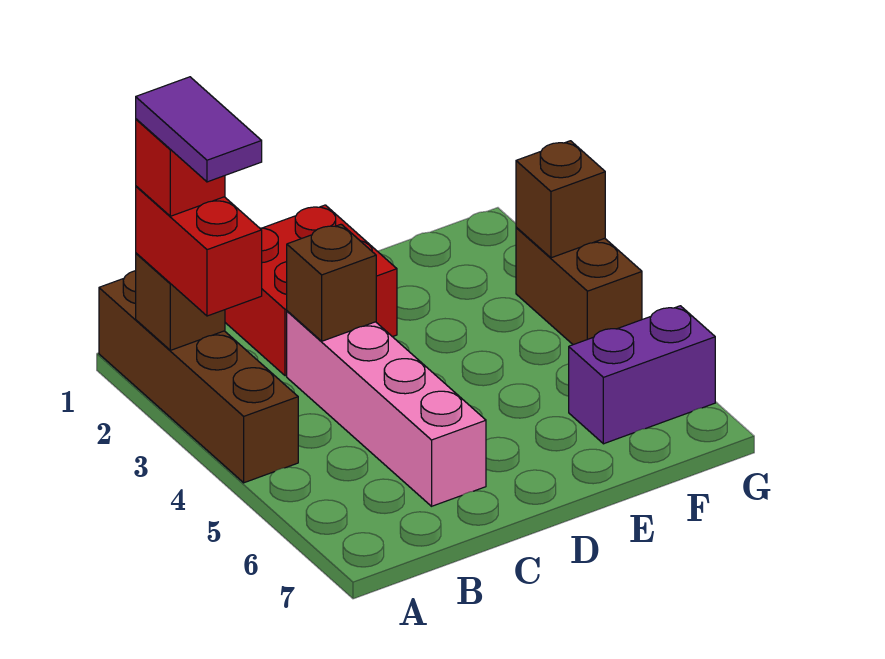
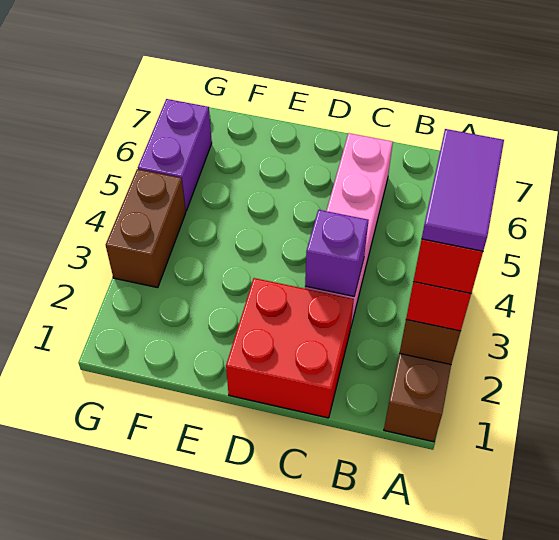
brown brick C3 level 2 -> purple brick C3 level 2
purple brick F6:G6 level 1 -> purple brick G5:G6 level 1
brown brick G3 level 2 -> none

